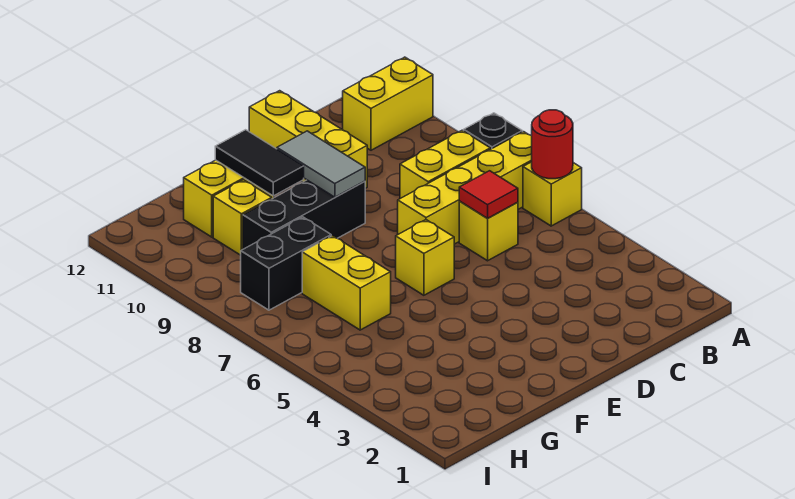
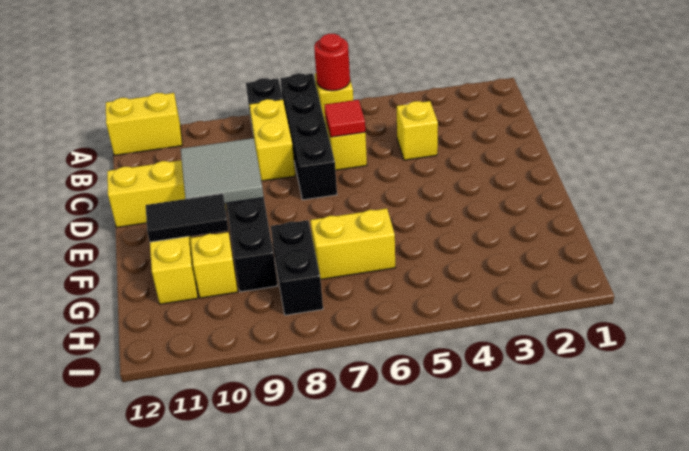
yellow brick A7:D7 level 1 -> black brick A7:D7 level 1
yellow brick A11:B11 level 1 -> yellow brick A11:A12 level 1
yellow brick E6 level 1 -> yellow brick C4 level 1
grey tile E9:E10 level 2 -> grey tile D9:E10 level 2

